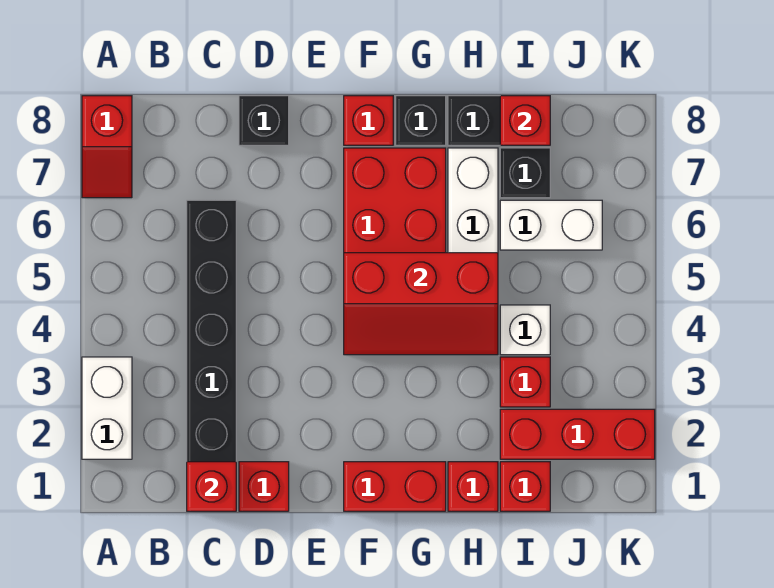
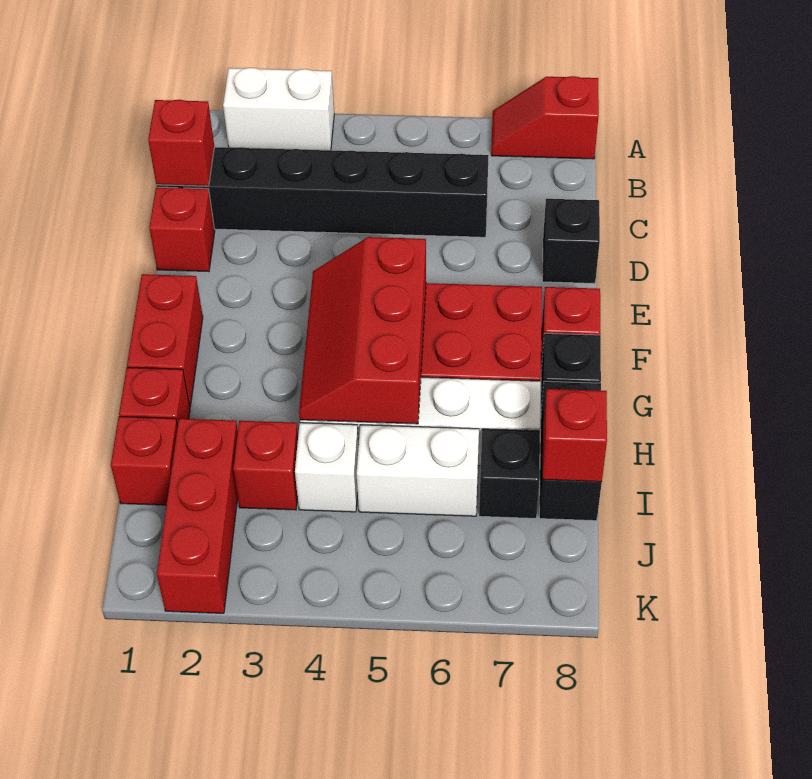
white brick I6:J6 level 1 -> white brick I5:I6 level 1

